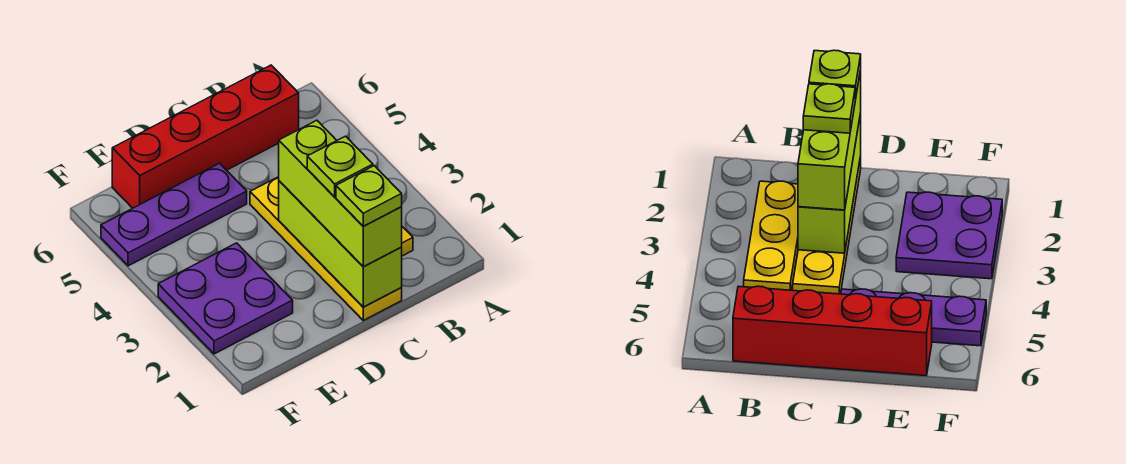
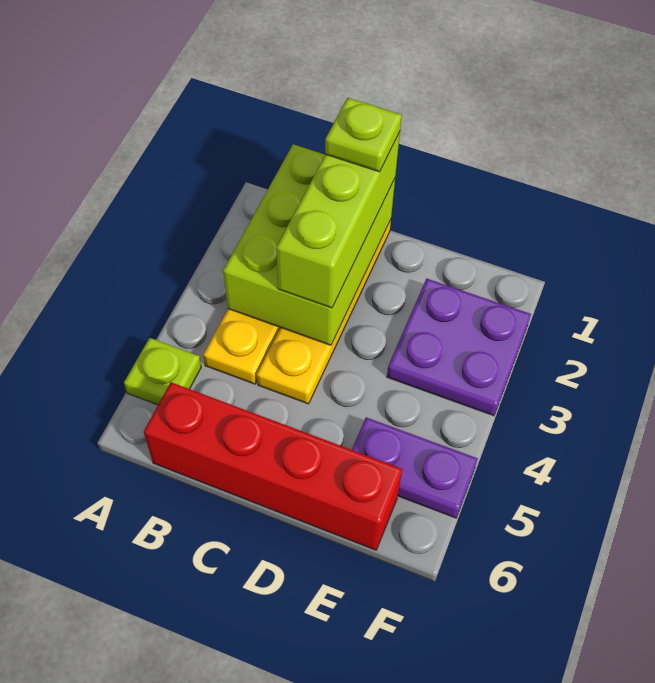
lime brick C1:C3 level 2 -> lime brick B1:C3 level 2
lime plate C2 level 4 -> lime plate A5 level 1
purple plate D5:F5 level 1 -> purple plate E5:F5 level 1

